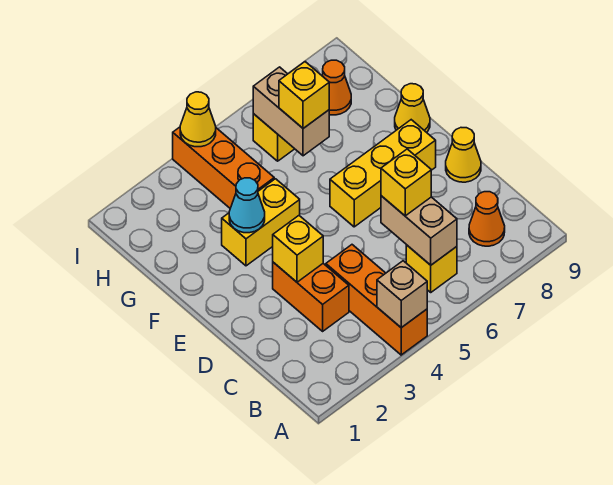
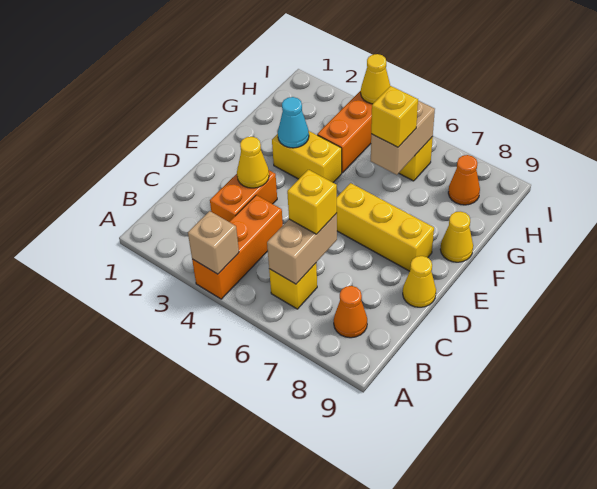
yellow brick D3 level 2 -> yellow cone D3 level 2

